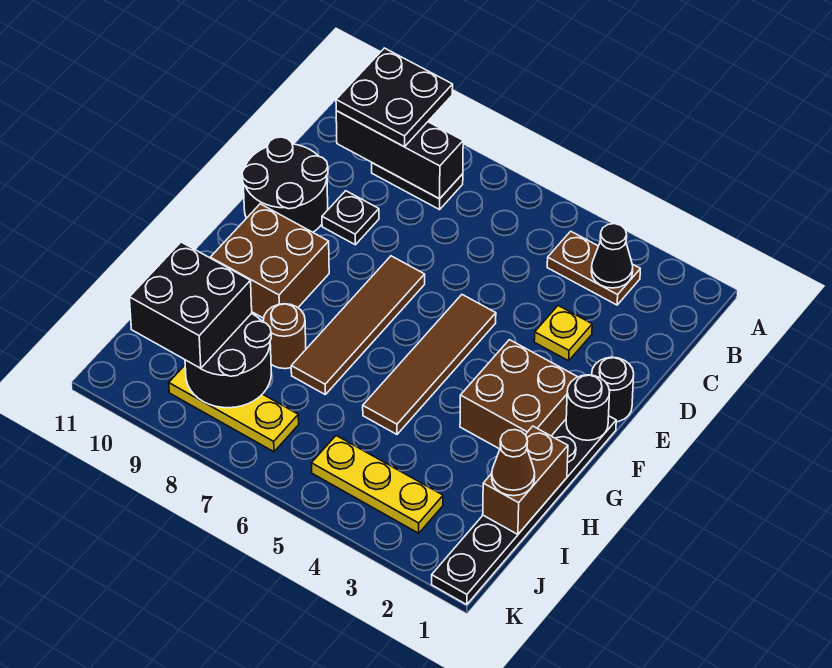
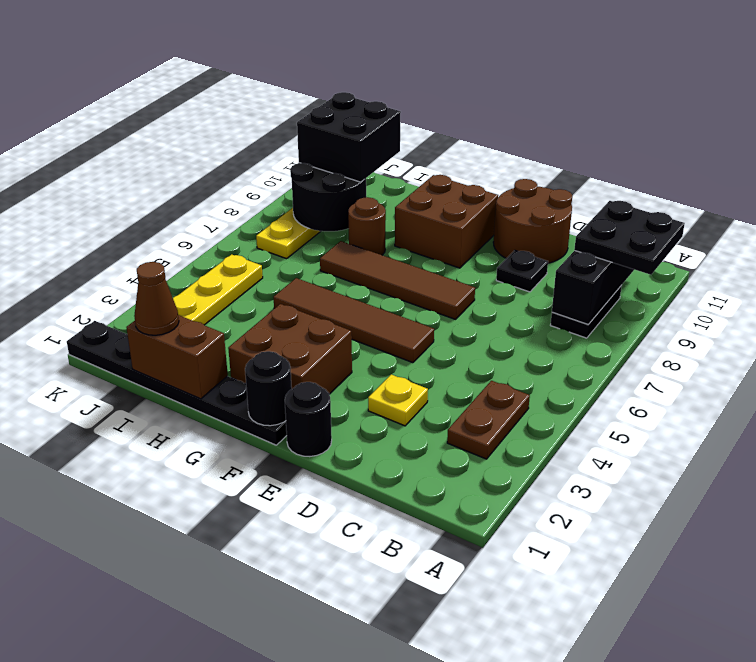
black cone B3 level 2 -> none
black round brick D10:E11 level 1 -> brown round brick D10:E11 level 1

